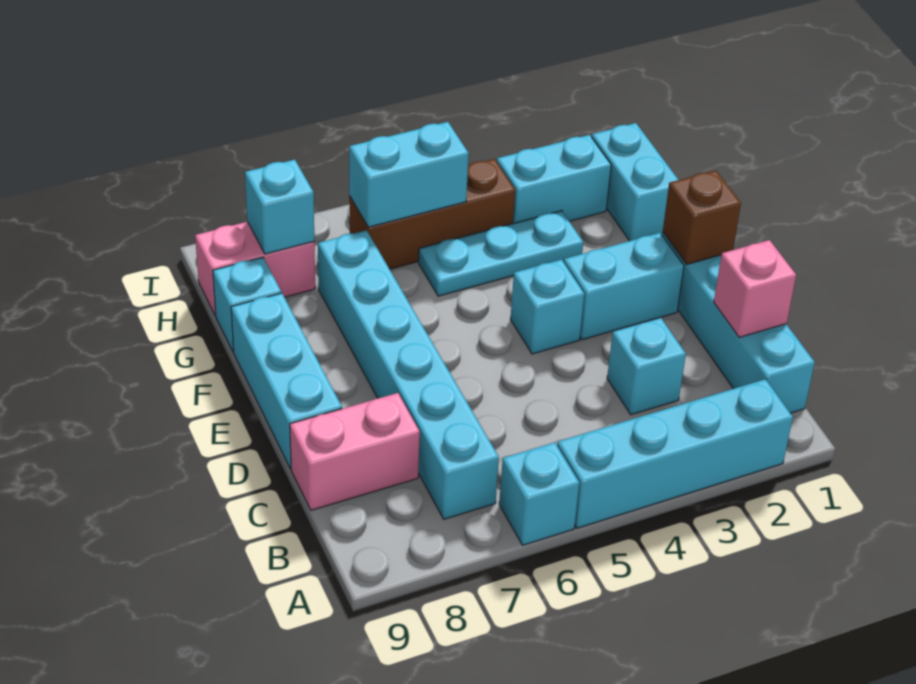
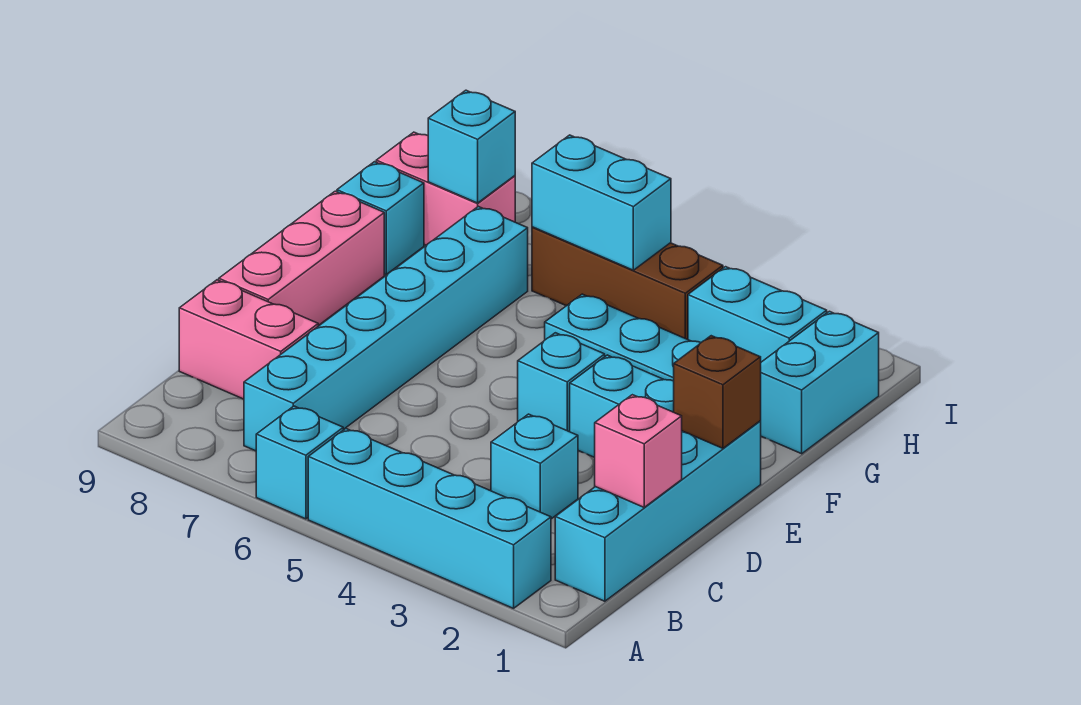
cyan brick D9:F9 level 1 -> pink brick D9:F9 level 1

